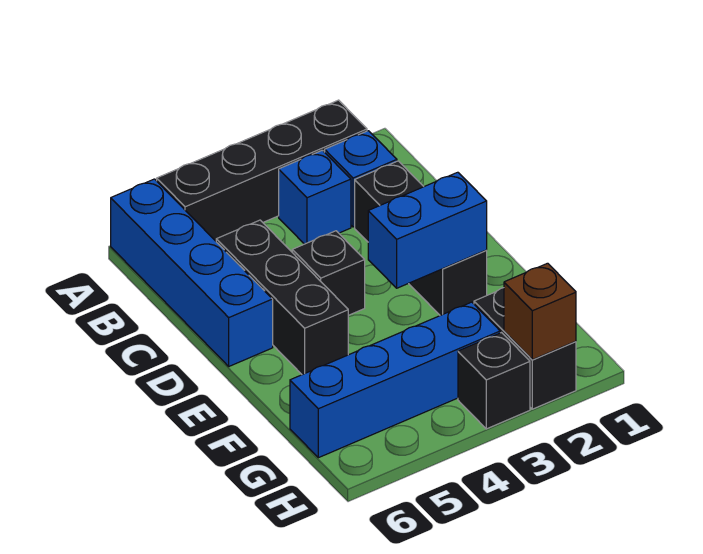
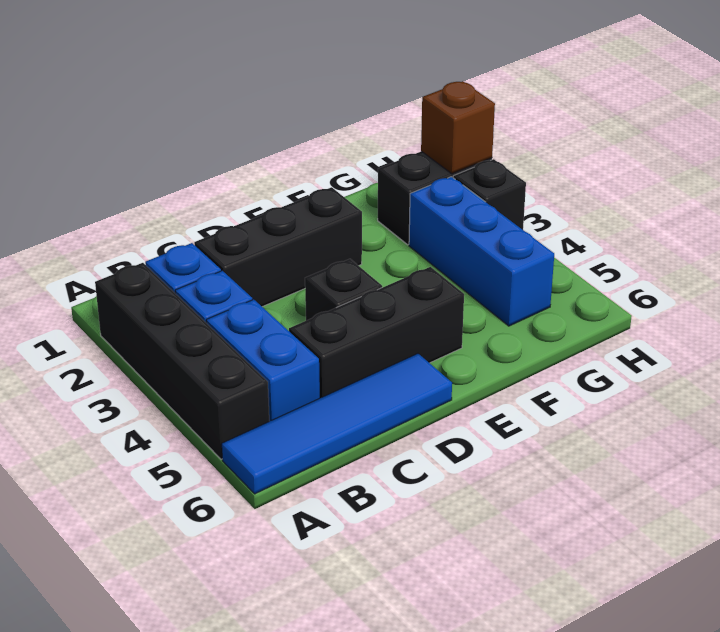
blue brick A6:D6 level 1 -> blue tile A6:D6 level 1
blue brick E2:E3 level 2 -> blue brick B4:B5 level 1
blue brick G3:G6 level 1 -> blue brick G3:G5 level 1

